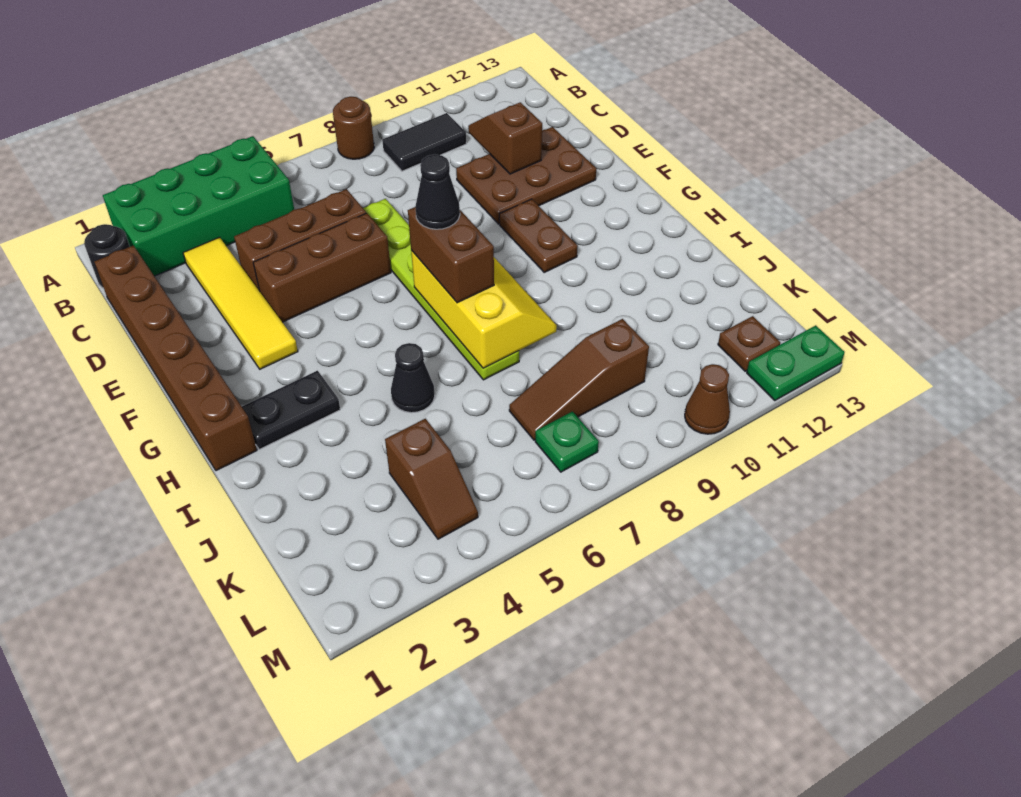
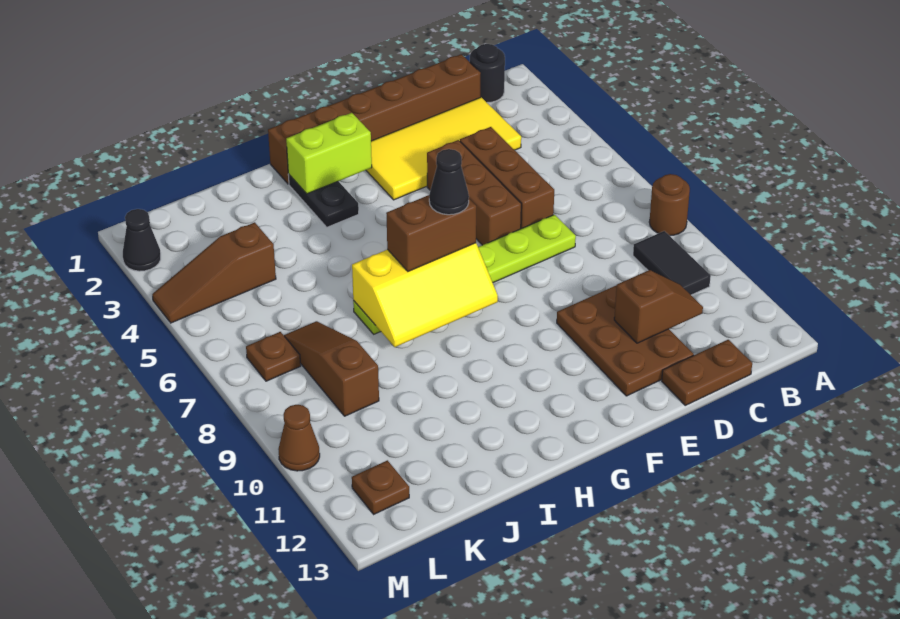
green brick A2:B5 level 1 -> none
yellow tile C3:F3 level 1 -> yellow tile C2:F3 level 1
brown plate F10:G10 level 1 -> brown plate C13:D13 level 1
none -> lime brick G2:H2 level 2
black cone I5 level 1 -> black cone M2 level 1
brown slope K4:L4 level 1 top K -> brown slope K4:M4 level 1 top K
green plate L7 level 1 -> brown plate L7 level 1
green plate M12:M13 level 1 -> none

